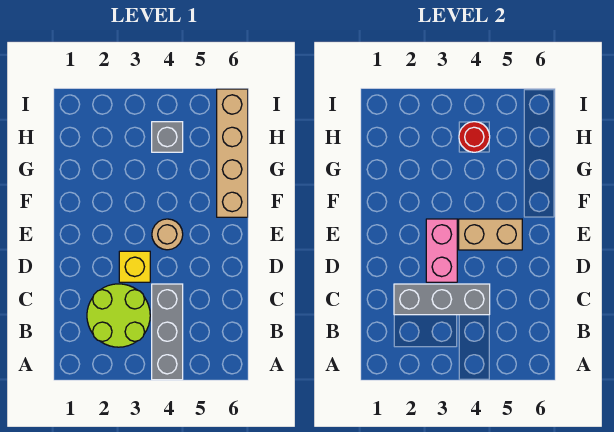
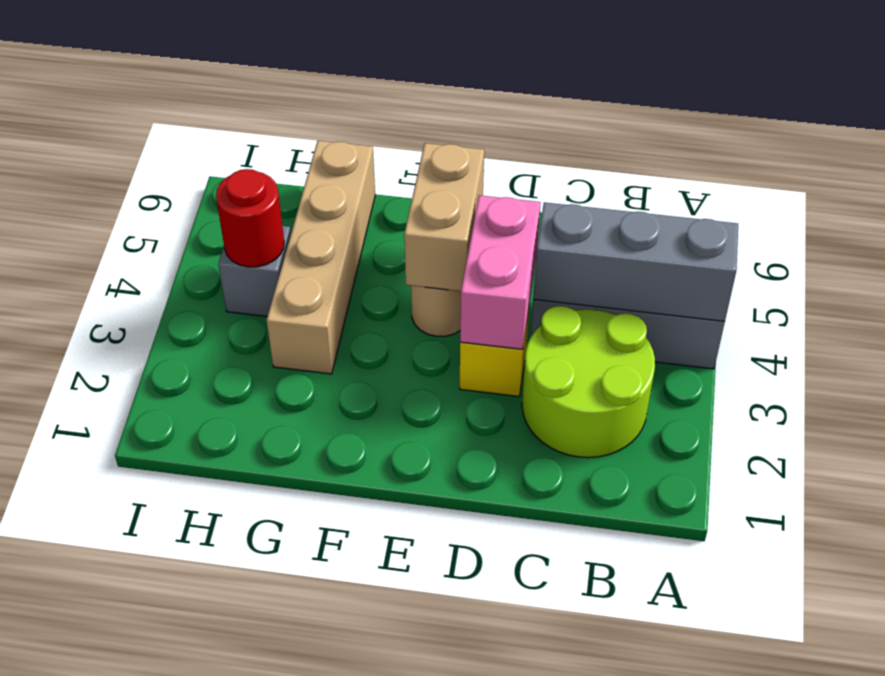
grey brick C2:C4 level 2 -> grey brick A4:C4 level 2
pink brick D3:E3 level 2 -> pink brick D3:D4 level 2
tan brick F6:I6 level 1 -> tan brick G3:G6 level 1

